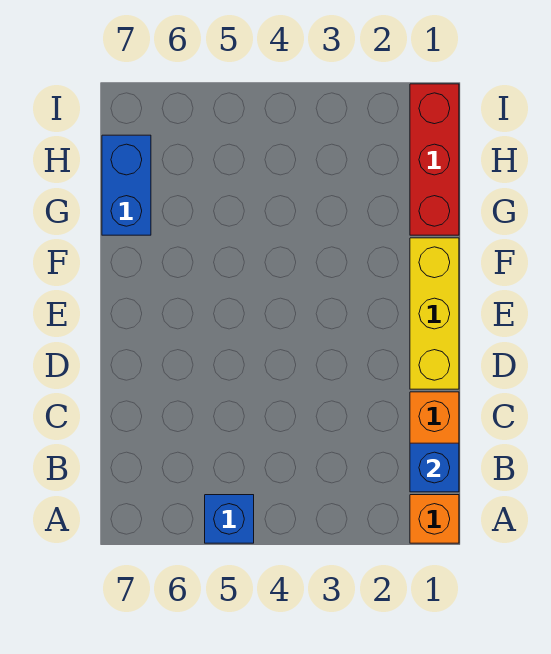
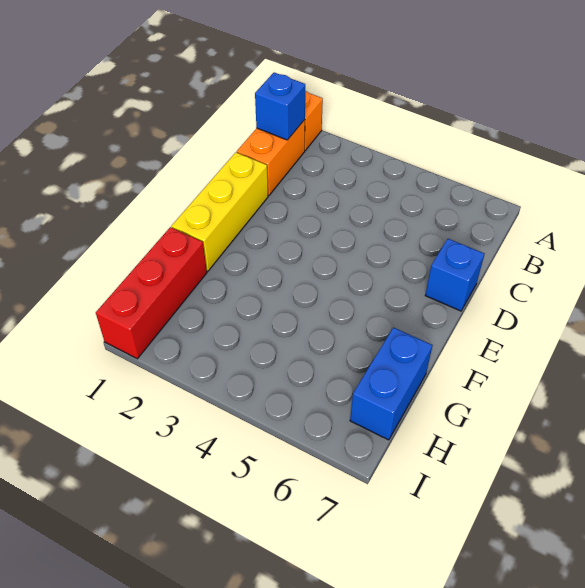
blue brick A5 level 1 -> blue brick D7 level 1

